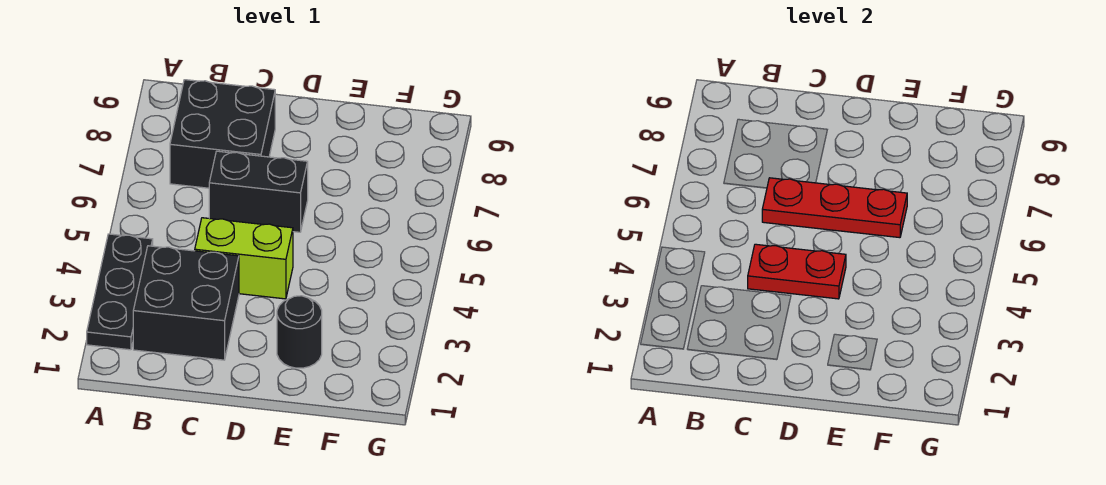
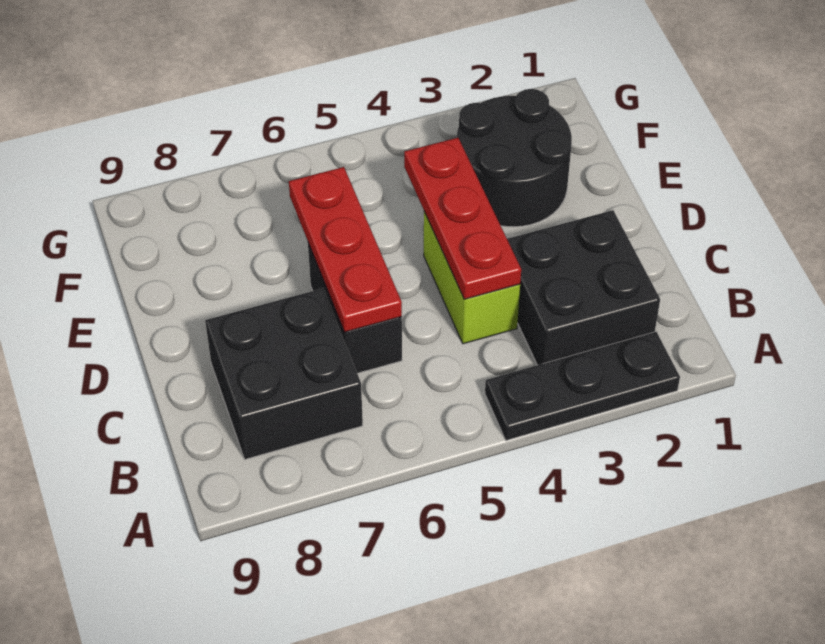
red plate C4:D4 level 2 -> red plate C4:E4 level 2
black round brick E2 level 1 -> black round brick E2:F3 level 1

